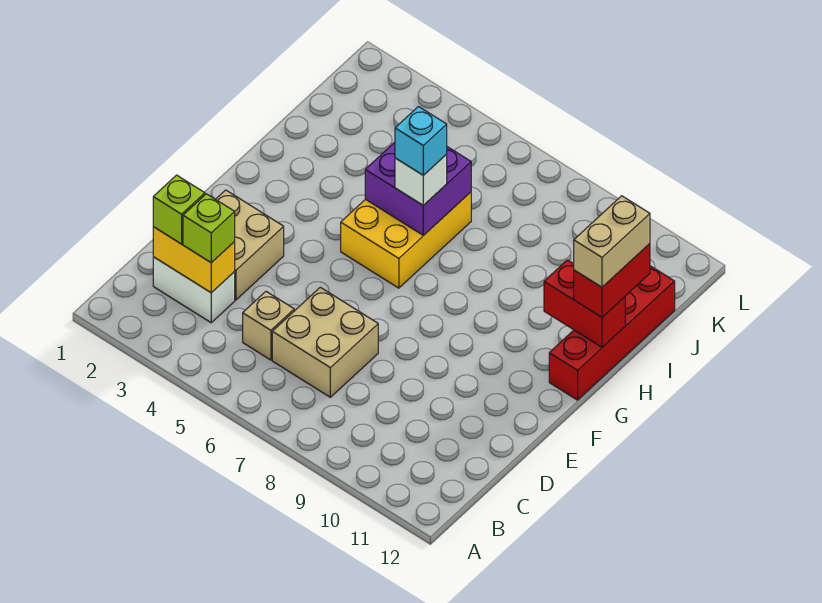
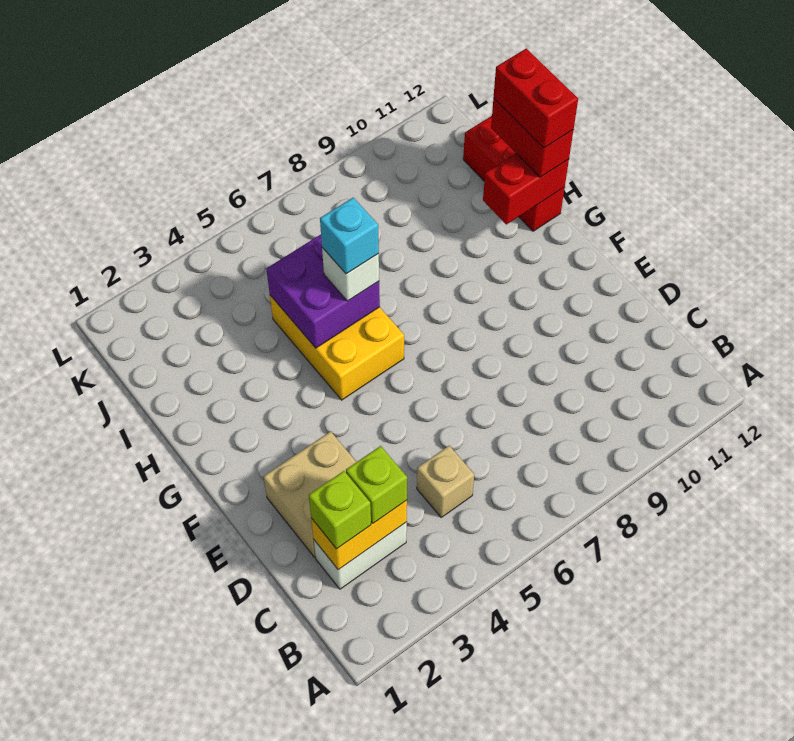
tan brick C6:D7 level 1 -> none
red brick G12:J12 level 1 -> red brick H12:J12 level 1
tan brick H12:I12 level 4 -> red brick H12:I12 level 4

